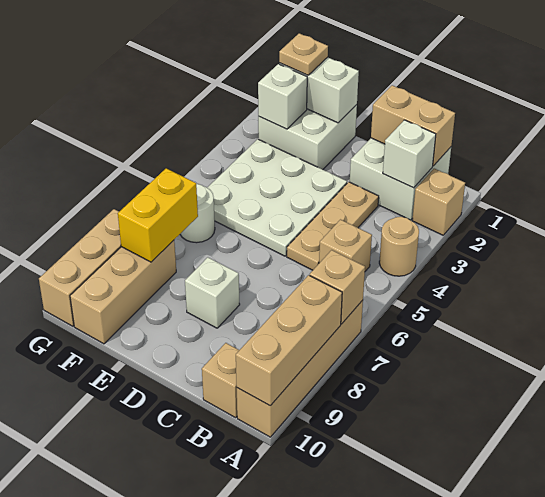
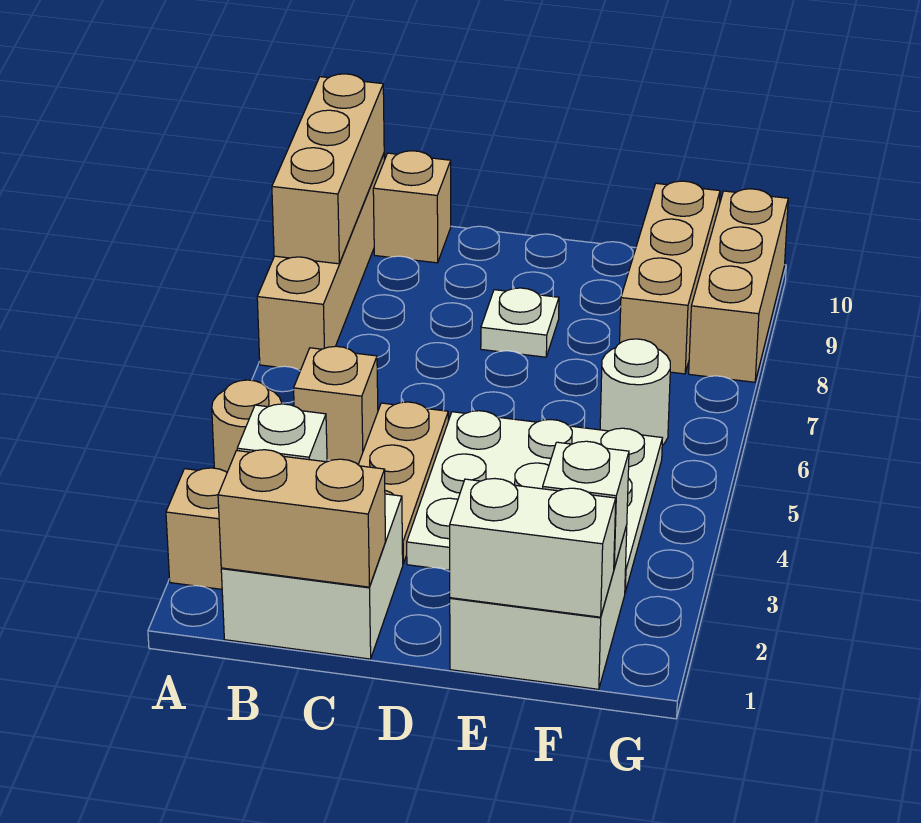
tan brick A7 level 2 -> none
white brick D8 level 1 -> white plate D8 level 1
tan plate F1 level 3 -> none
yellow brick F7:F8 level 2 -> none

